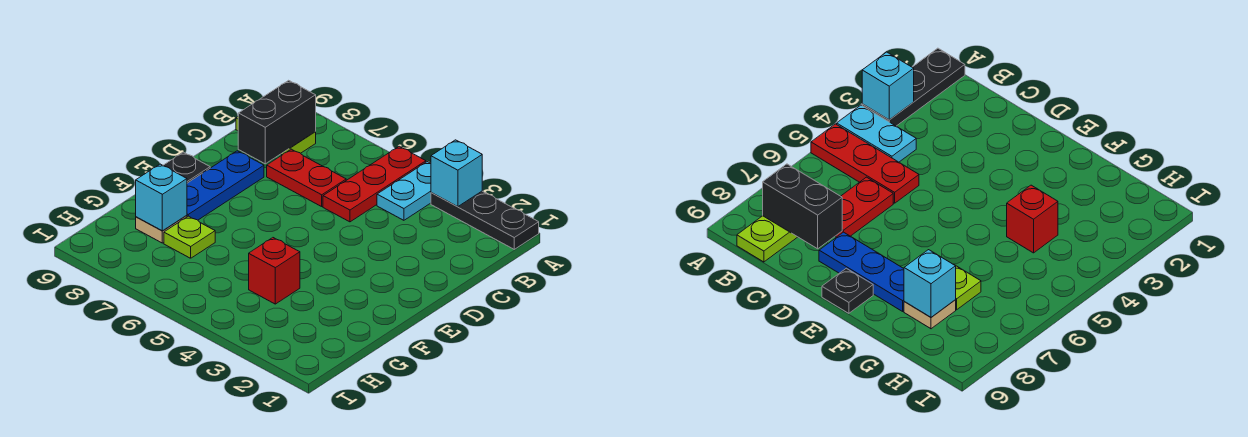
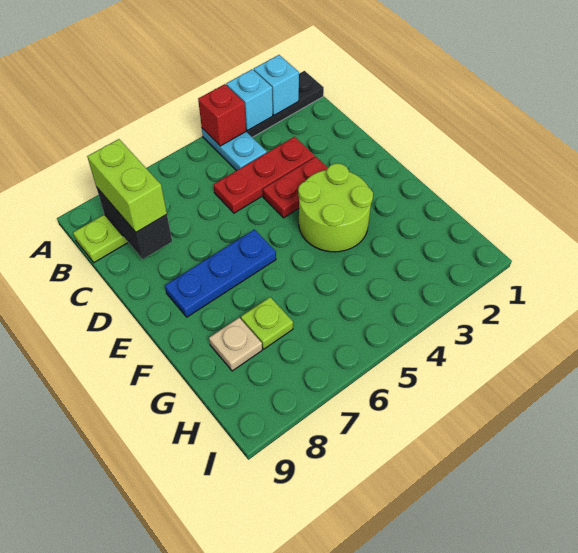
red plate A5:C5 level 1 -> red plate C3:C5 level 1
none -> lime brick B8:C8 level 3
red plate C6:C7 level 1 -> red plate D3:D4 level 1
blue plate D8:F8 level 1 -> blue plate E6:E8 level 1
none -> lime round brick E3:F4 level 1
black plate E9 level 1 -> none
red brick G4 level 1 -> red brick A4 level 2
cyan brick G8 level 2 -> cyan brick A2 level 2

